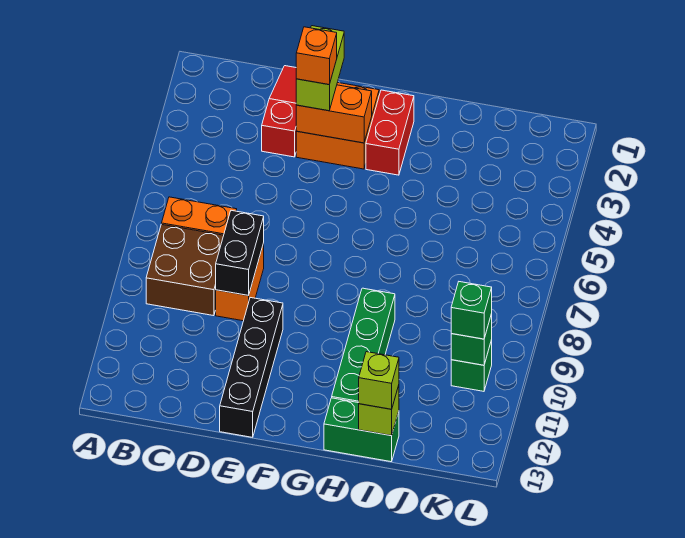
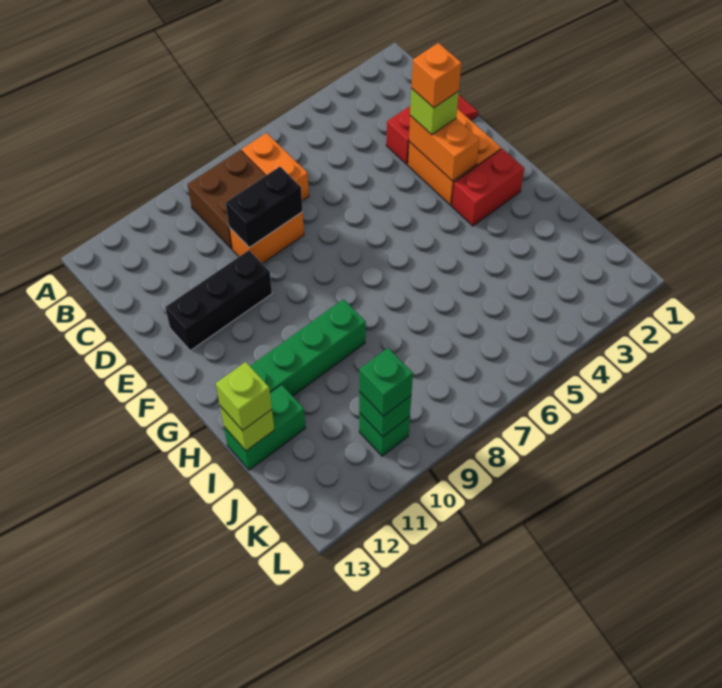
lime brick E2:E3 level 3 -> lime brick E3 level 3
black brick E10:E13 level 1 -> black brick E10:E12 level 1
green brick H13:I13 level 1 -> green brick I12:I13 level 1

